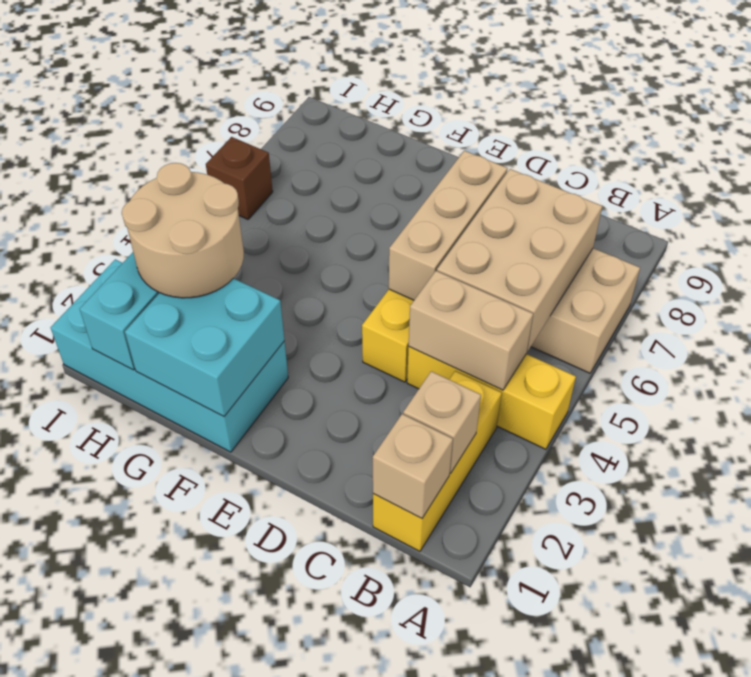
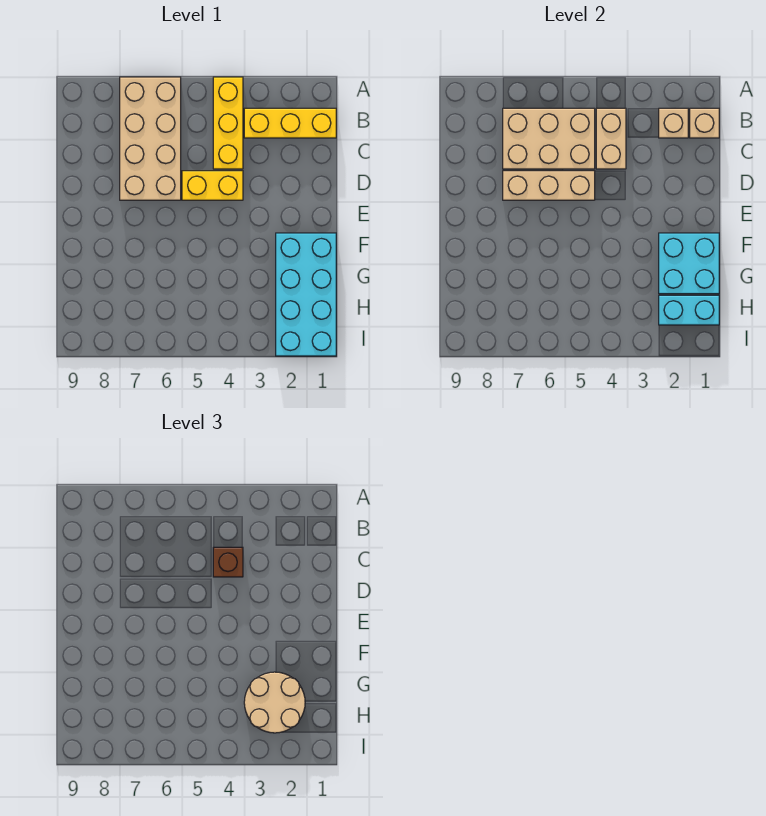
brown brick I6 level 1 -> brown brick C4 level 3

